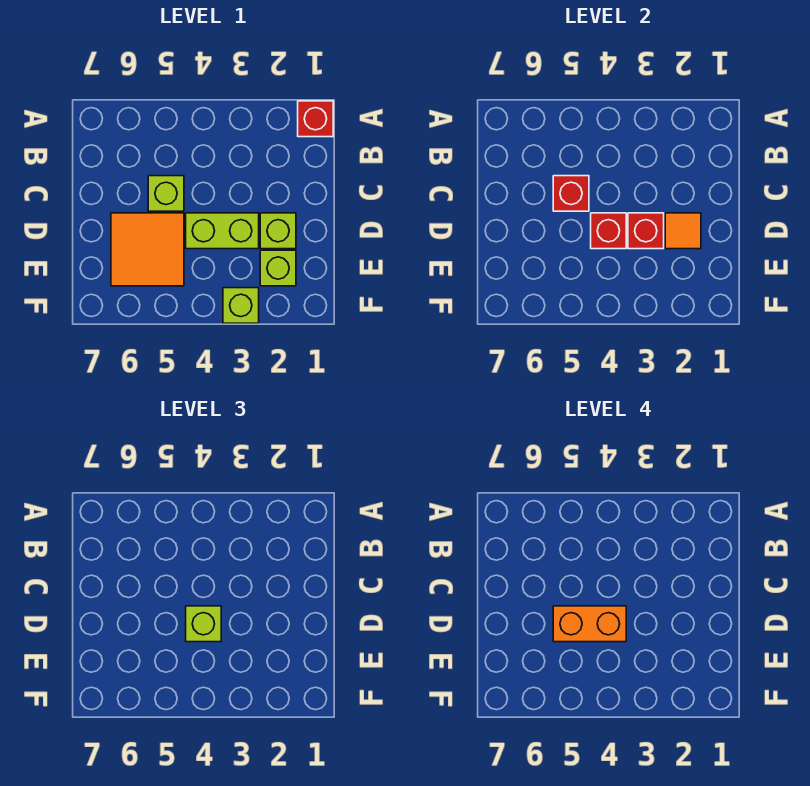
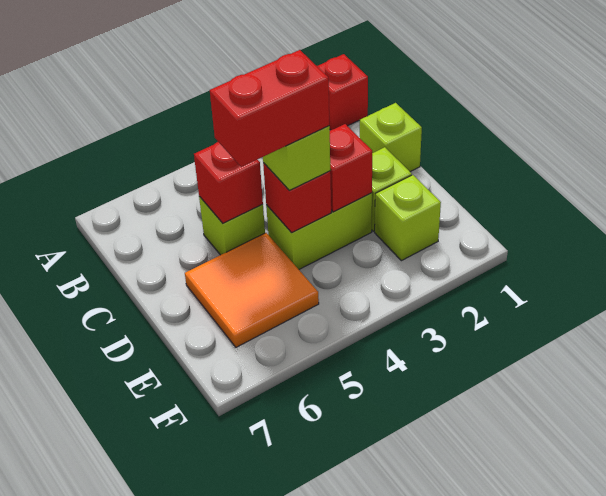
orange tile D2 level 2 -> none
orange brick D4:D5 level 4 -> red brick D4:D5 level 4
lime brick F3 level 1 -> lime brick C1 level 1

